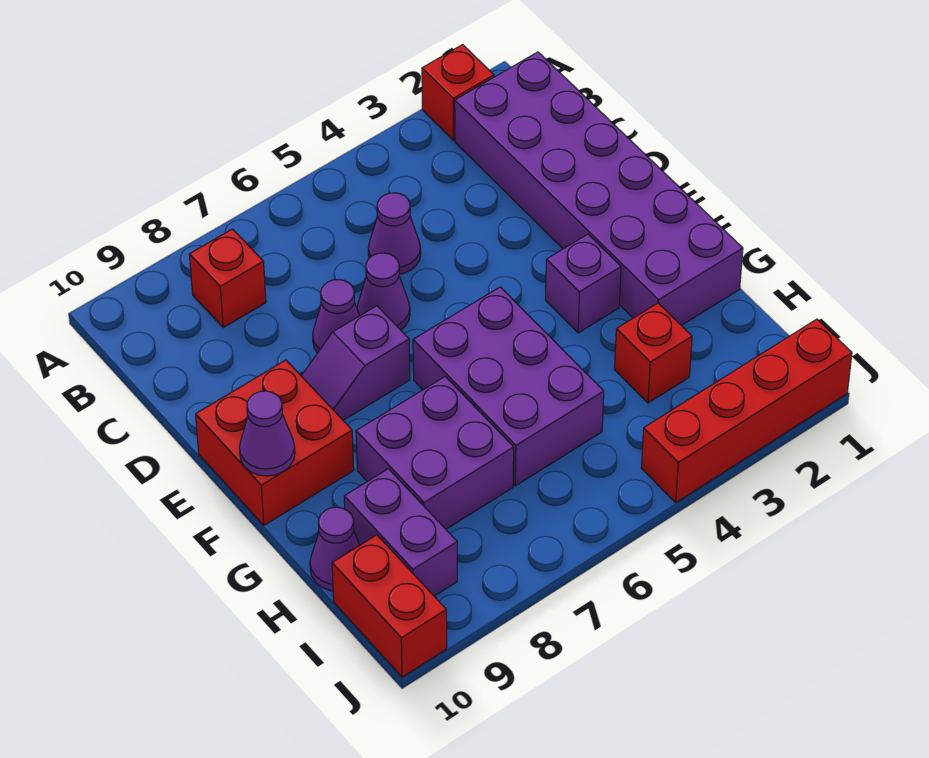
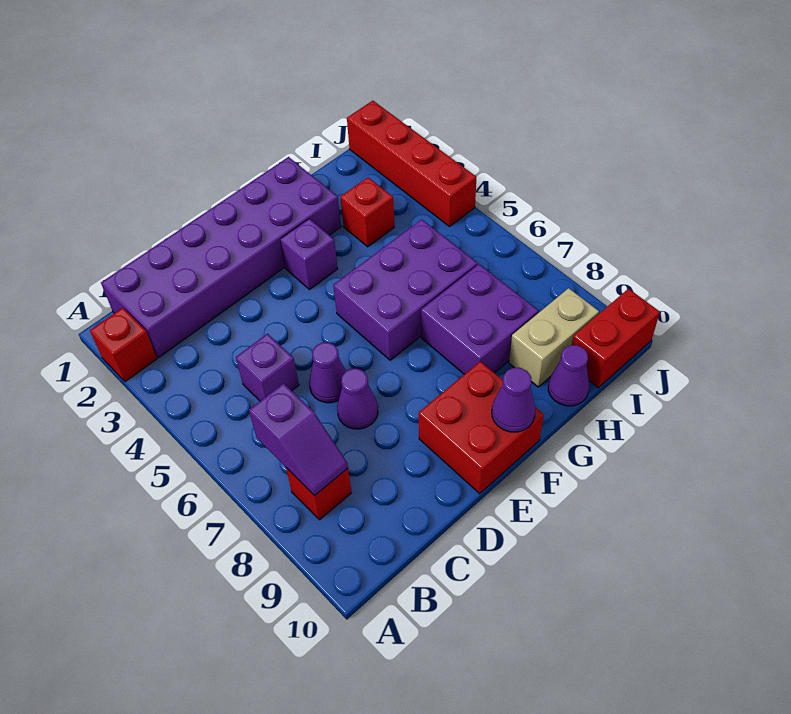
purple cone C5 level 1 -> purple brick C5 level 1
purple slope E7:E8 level 1 top 7 -> purple slope B7:B8 level 2 top 7
purple brick H9:I9 level 1 -> tan brick H9:I9 level 1

